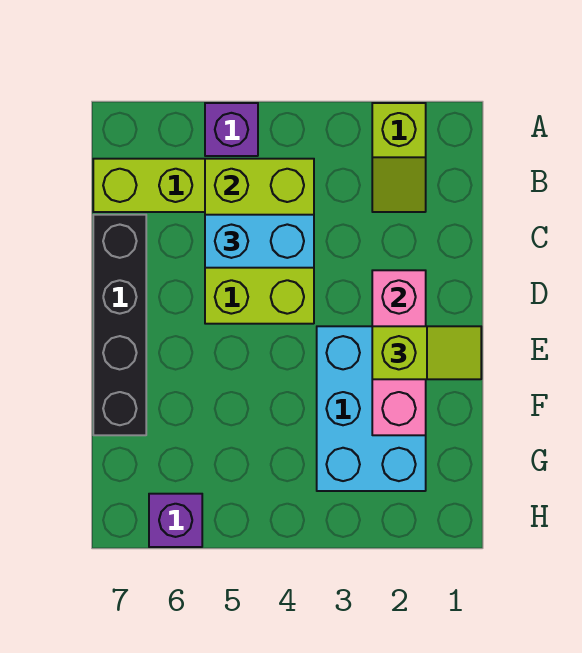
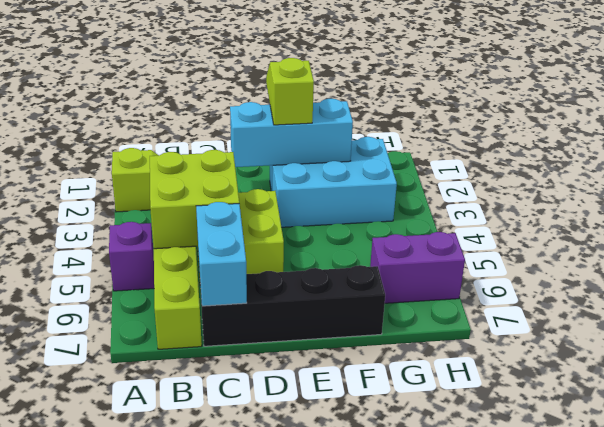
cyan brick C4:C5 level 3 -> cyan brick C6:C7 level 2
pink brick D2:F2 level 2 -> cyan brick D2:F2 level 2
purple brick H6 level 1 -> purple brick G6:H6 level 1

